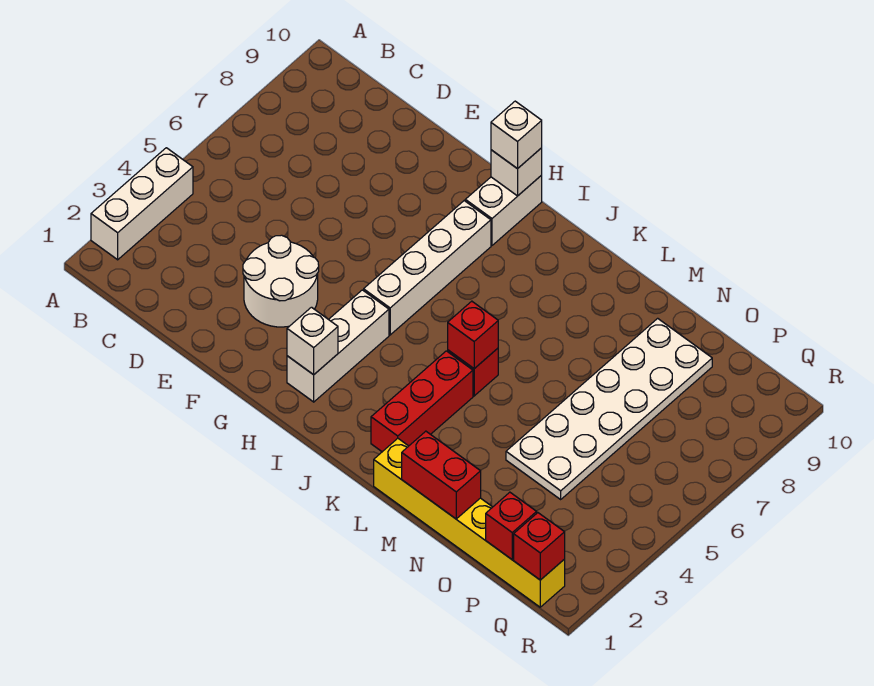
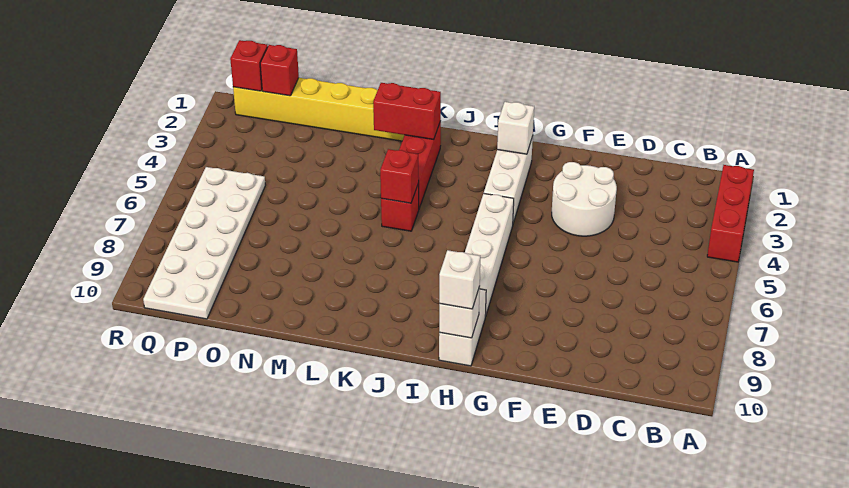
white brick A2:A4 level 1 -> red brick A2:A4 level 1
red brick M1:N1 level 2 -> red brick K2:L2 level 2
white plate N4:O9 level 1 -> white plate P5:Q10 level 1

